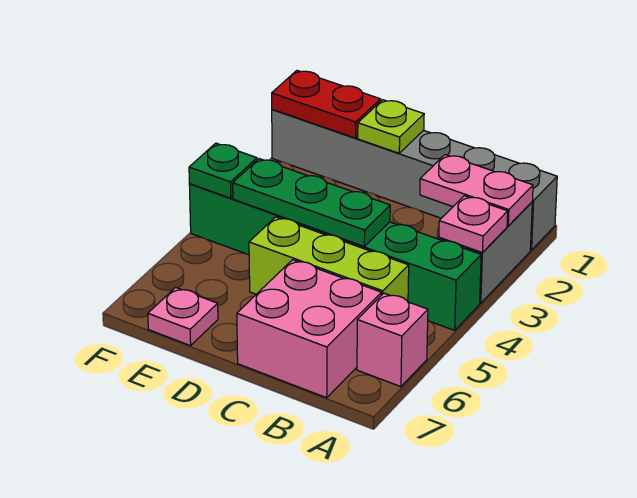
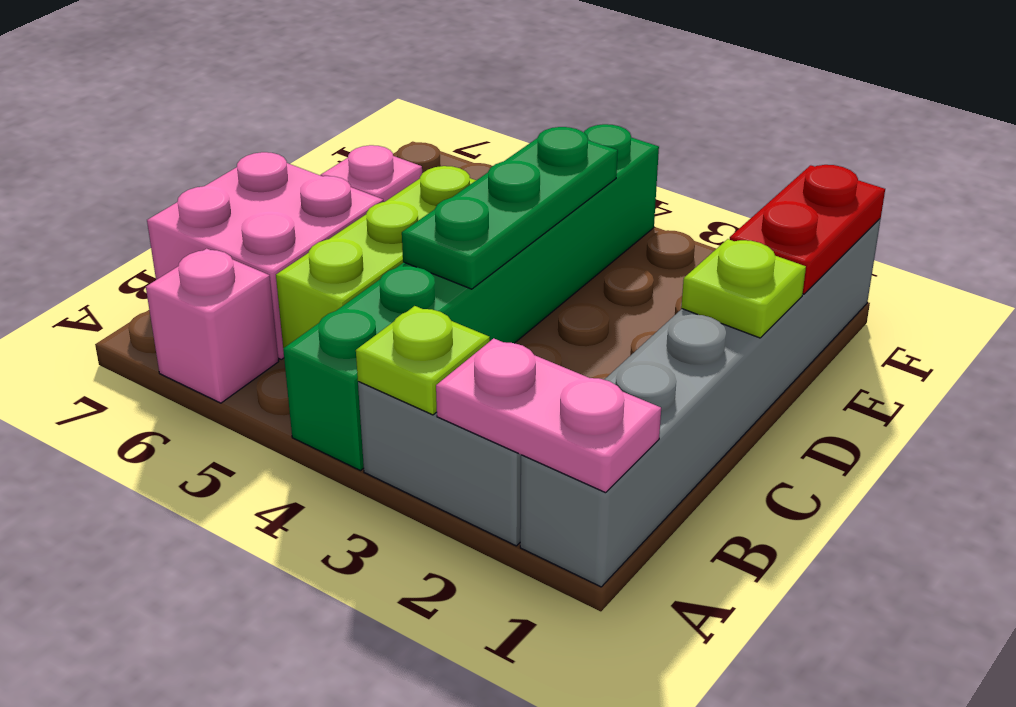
pink plate A2:B2 level 2 -> pink plate A1:A2 level 2
pink plate A3 level 2 -> lime plate A3 level 2
green plate F4 level 2 -> none

